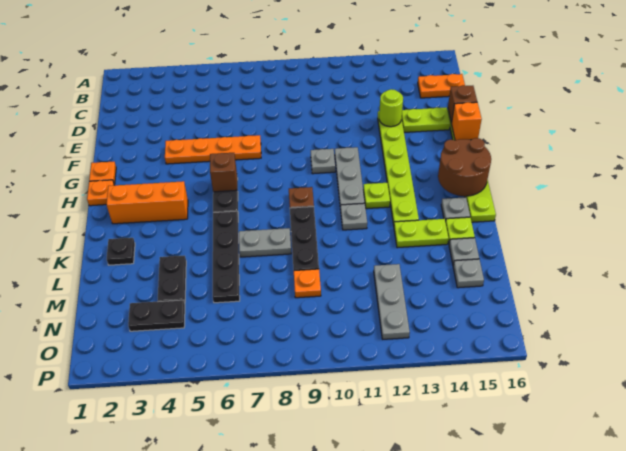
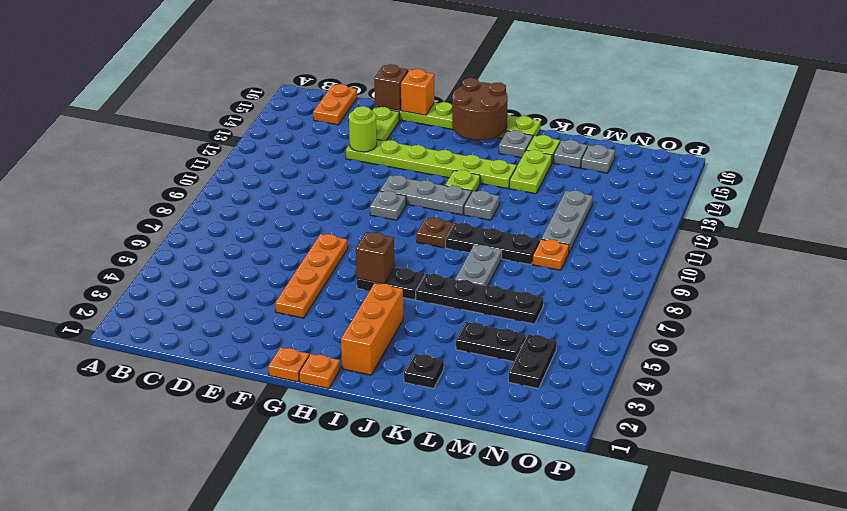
grey plate M12:O12 level 1 -> grey plate M10:M12 level 1

